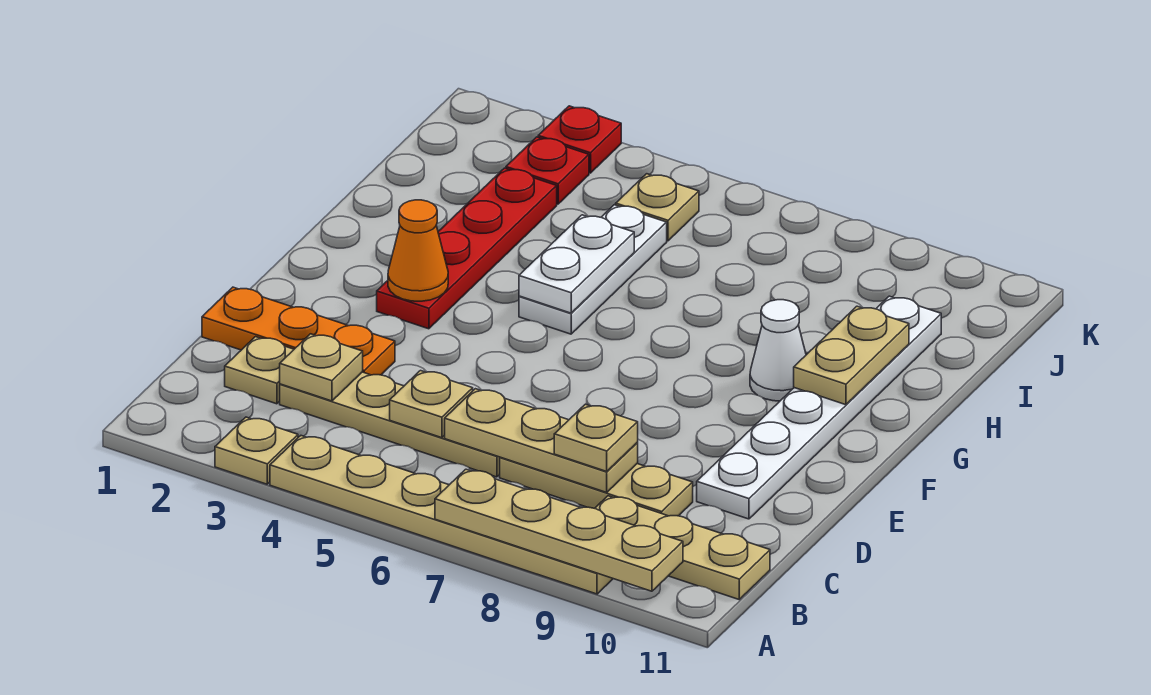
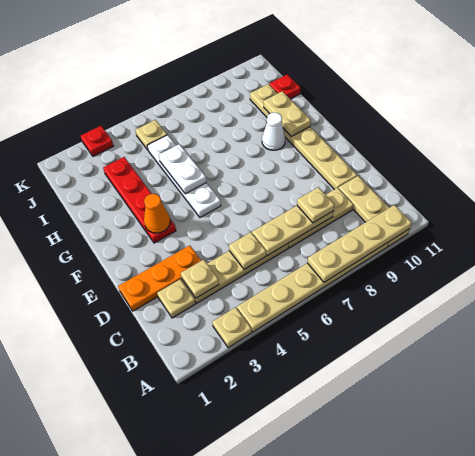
tan plate B9:B11 level 1 -> tan plate A10:C10 level 1
white plate D10:I10 level 1 -> tan plate D10:I10 level 1
white plate G5:I5 level 1 -> white plate F5:I5 level 1
red plate J3 level 1 -> red plate I11 level 1

